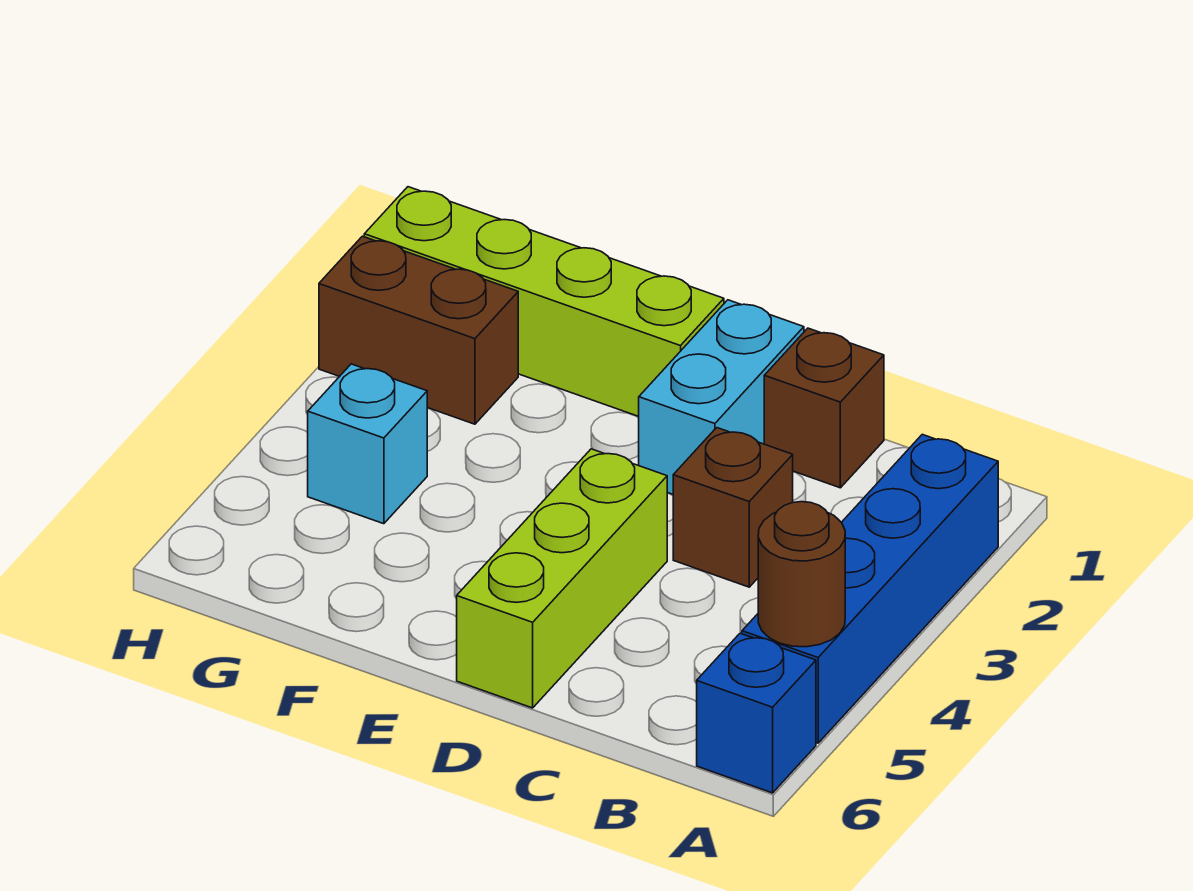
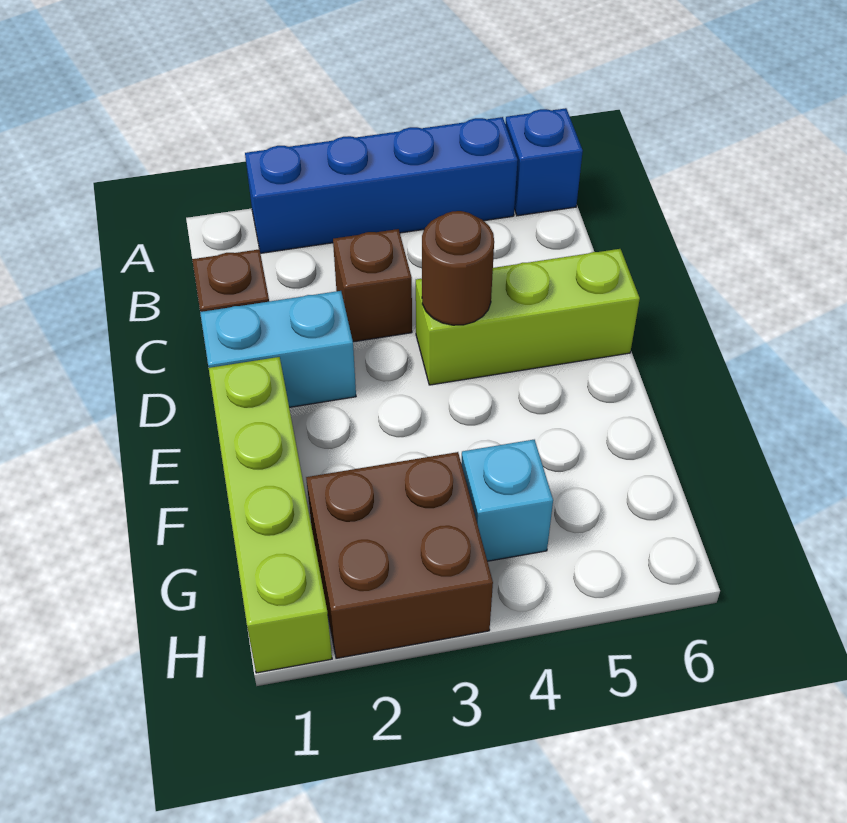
brown round brick A5 level 2 -> brown round brick D4 level 2
brown brick G2:H2 level 1 -> brown brick G2:H3 level 1

